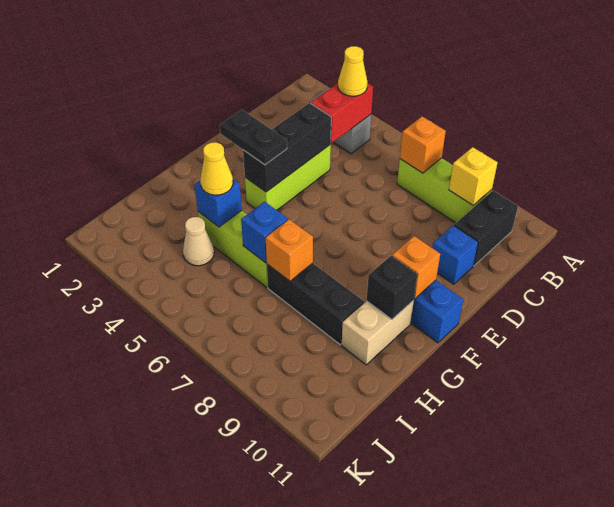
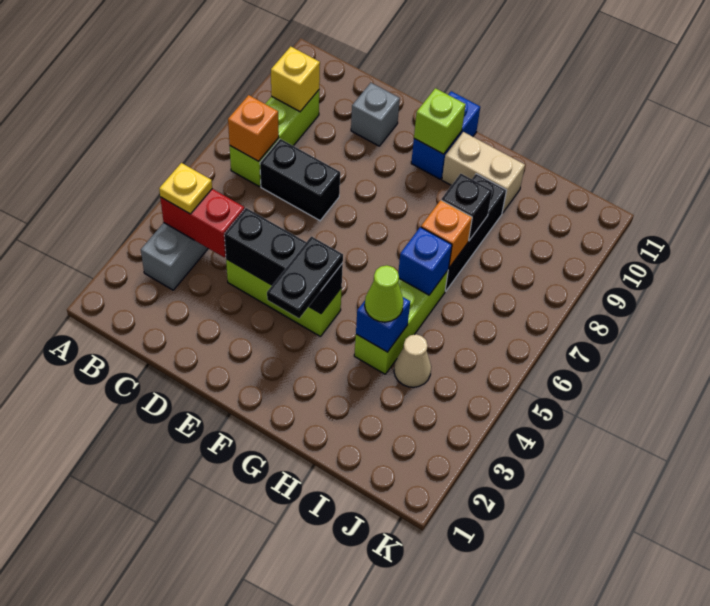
yellow cone B4 level 3 -> yellow plate B4 level 3
black brick B10:C10 level 1 -> black brick C7:D7 level 1
blue brick D10 level 1 -> grey brick D10 level 1
orange brick F10 level 2 -> lime brick F10 level 2
black brick G10 level 2 -> black brick H8 level 2
yellow cone H4 level 3 -> lime cone H4 level 3

